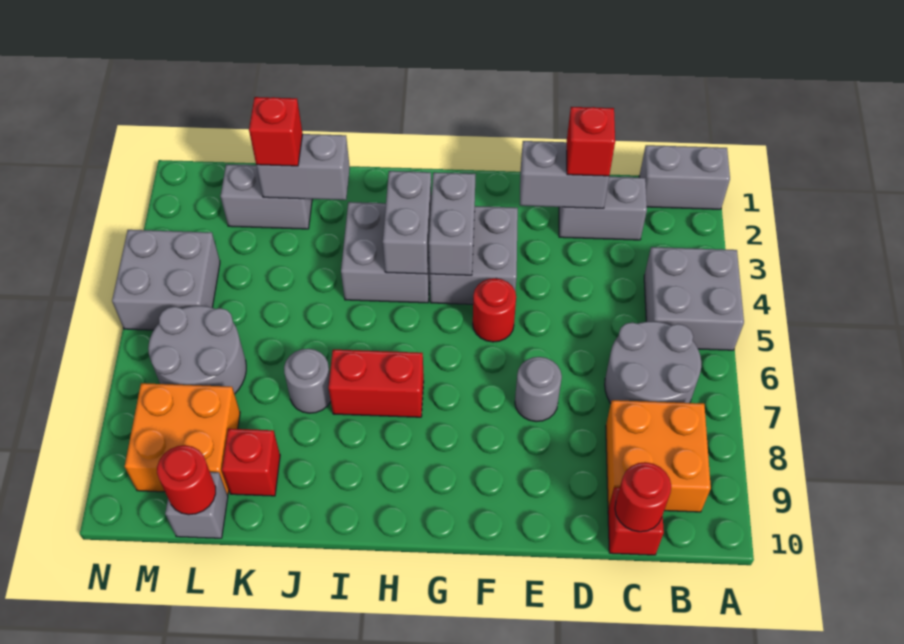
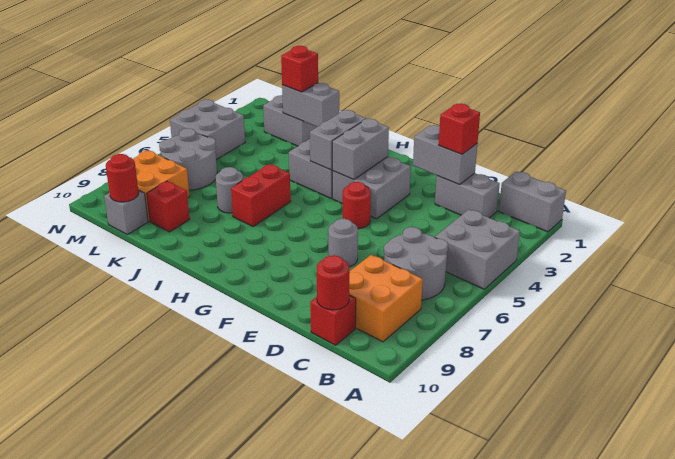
red brick H7:I7 level 1 -> red brick I6:I7 level 1

